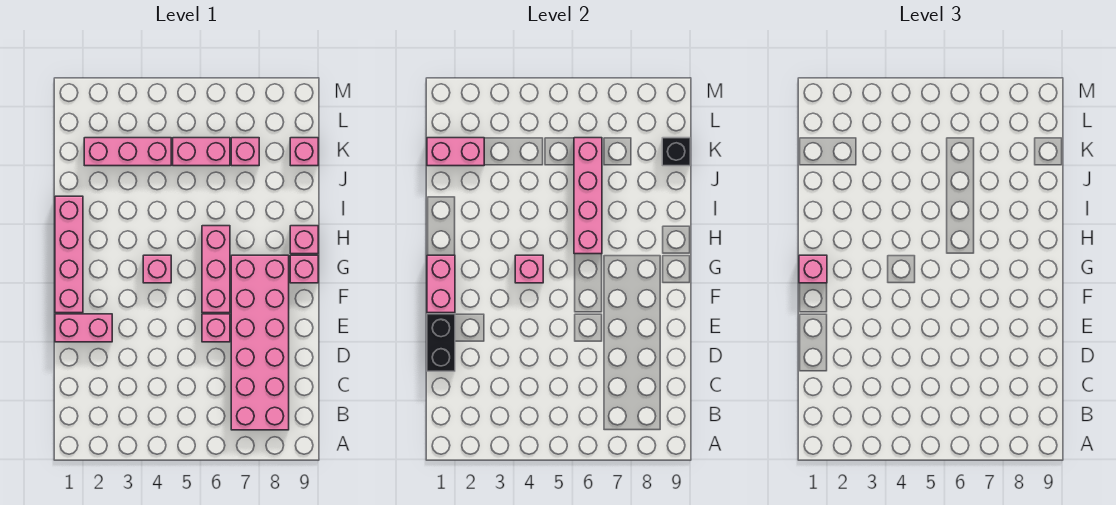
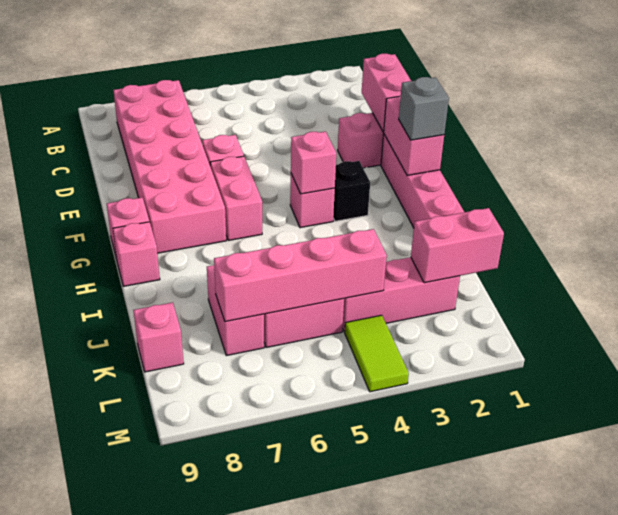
black brick D1:E1 level 2 -> pink brick D1:E1 level 2
pink brick F6:H6 level 1 -> pink brick F6:G6 level 1
pink brick G1 level 3 -> grey brick G1 level 3
pink brick H6:K6 level 2 -> pink brick K4:K7 level 2
pink brick K7 level 1 -> pink brick J7:K7 level 1
black brick K9 level 2 -> black brick G3 level 1
none -> lime tile L4:M4 level 1

